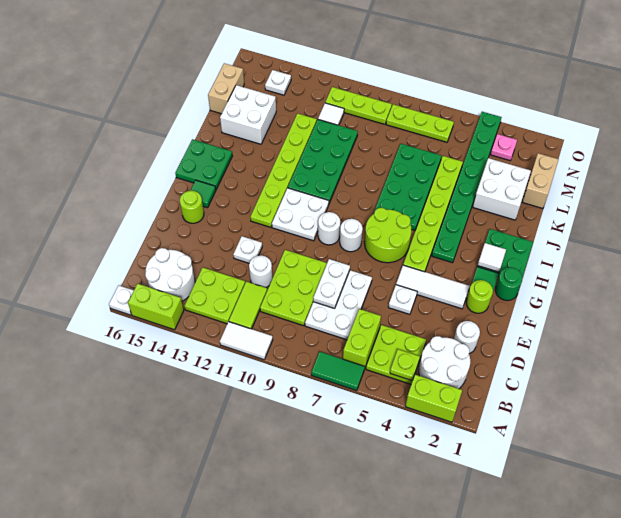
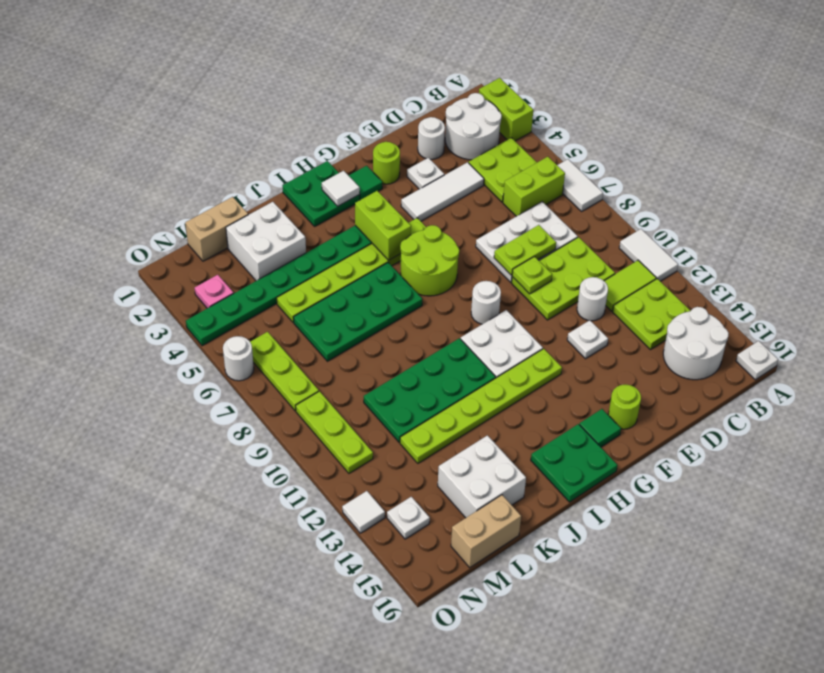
green tile A6:A7 level 1 -> white tile A6:A7 level 1
lime brick A14:A15 level 1 -> lime brick H4:H5 level 2
lime plate B4 level 2 -> lime plate E9 level 2
white plate D8:E8 level 2 -> lime plate D8:E8 level 2
white plate E5 level 1 -> white plate E3 level 1
white tile F3:F5 level 1 -> white tile D4:F4 level 1
green round brick G1 level 1 -> none
white round brick G8 level 1 -> white round brick O6 level 1
white tile M11 level 1 -> white tile O13 level 1

